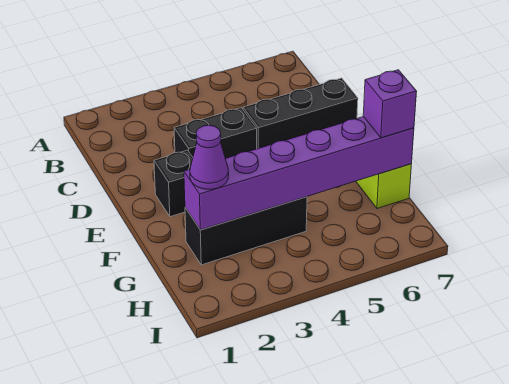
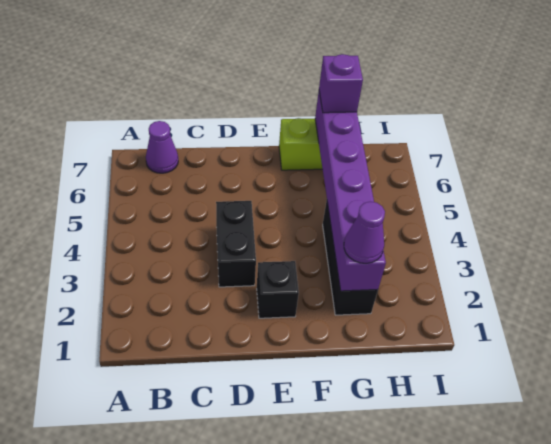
none -> purple cone B7 level 1
black brick D5:D7 level 1 -> none

